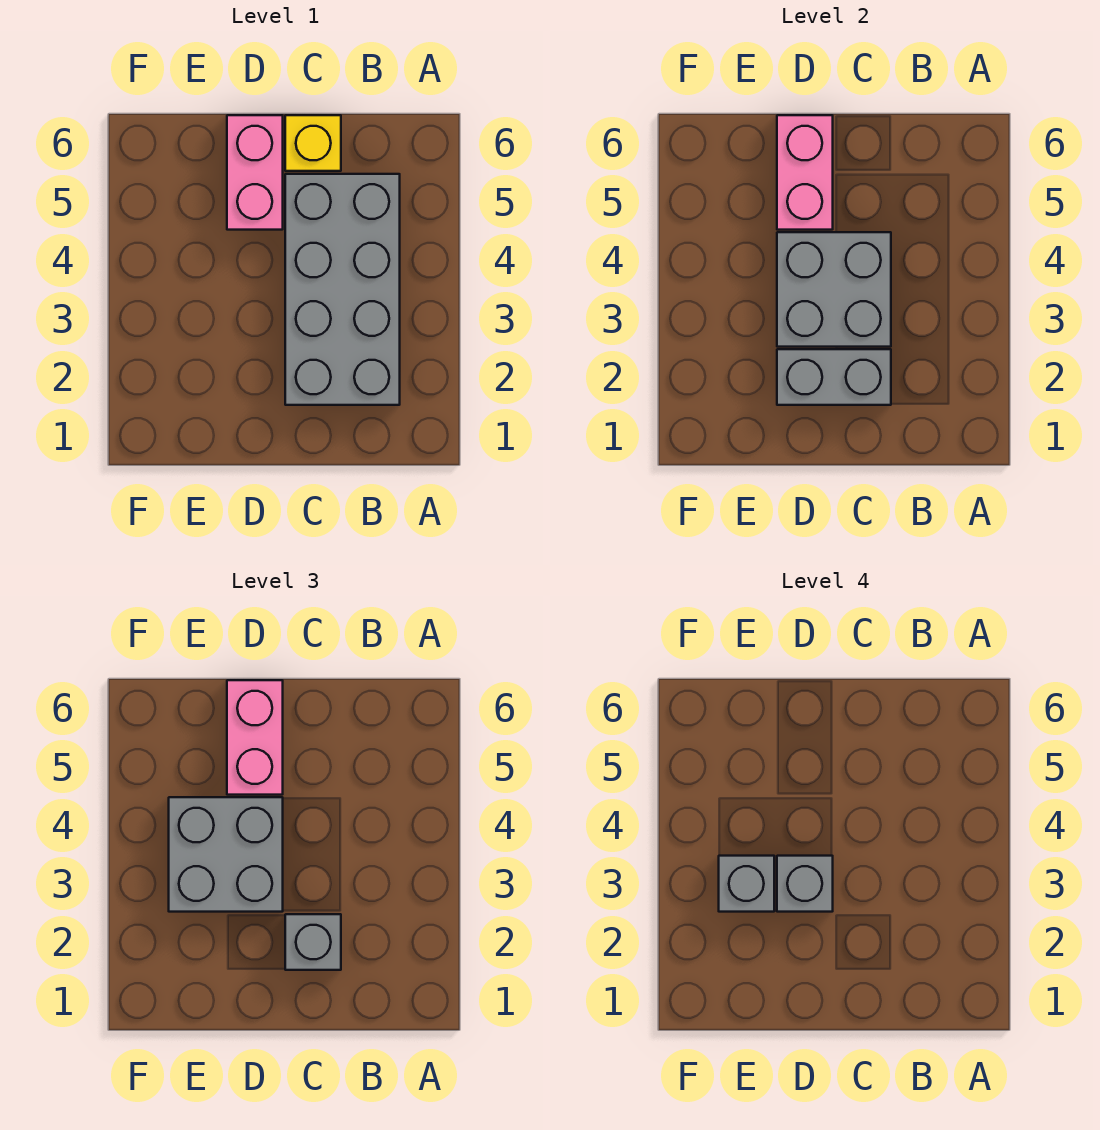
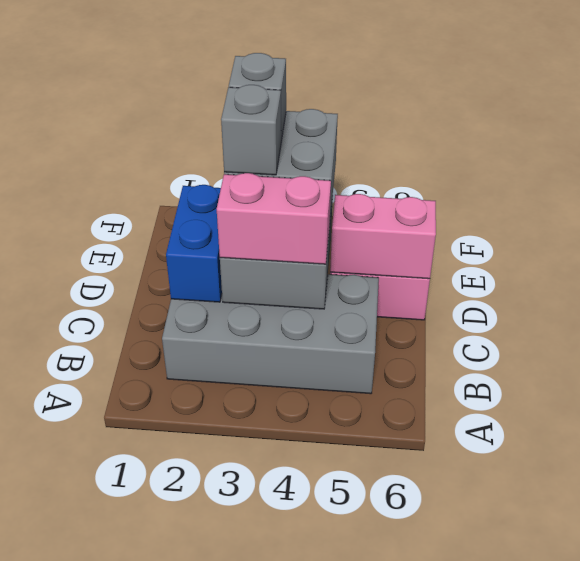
grey brick C2:D2 level 2 -> blue brick C2:D2 level 2
grey brick C2 level 3 -> none
yellow brick C6 level 1 -> none
pink brick D5:D6 level 3 -> pink brick C3:C4 level 3

